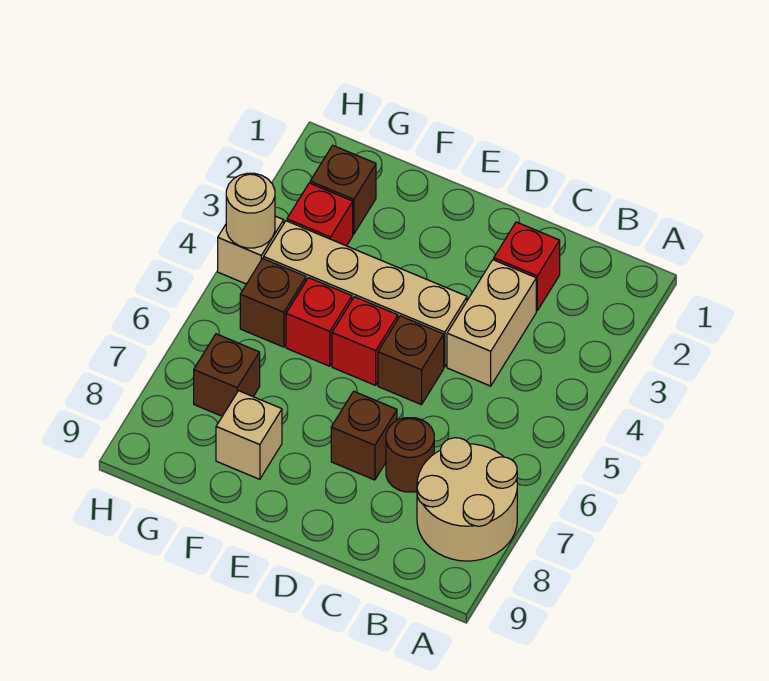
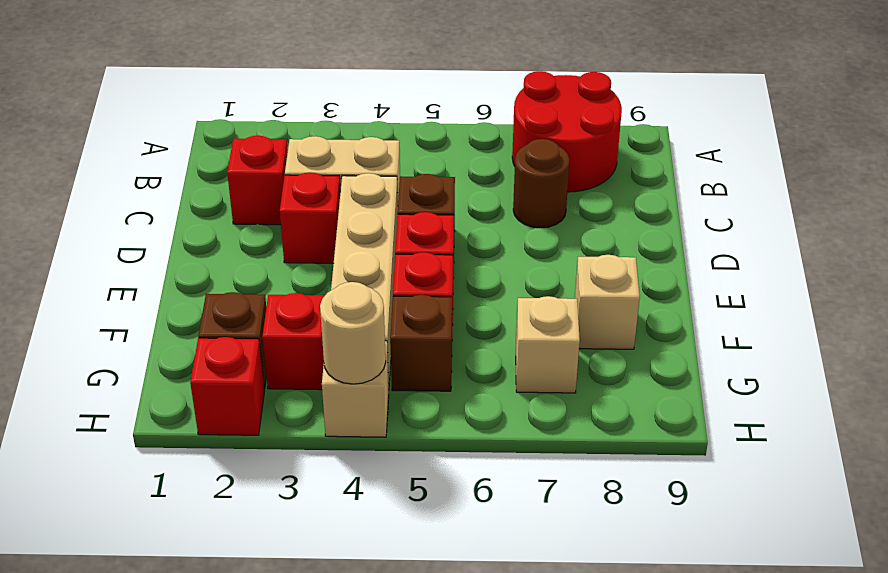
tan round brick A7:B8 level 1 -> red round brick A7:B8 level 1
none -> red brick D3 level 1
brown brick D7 level 1 -> none
brown brick G7 level 1 -> tan brick G7 level 1
none -> red brick H2 level 1

